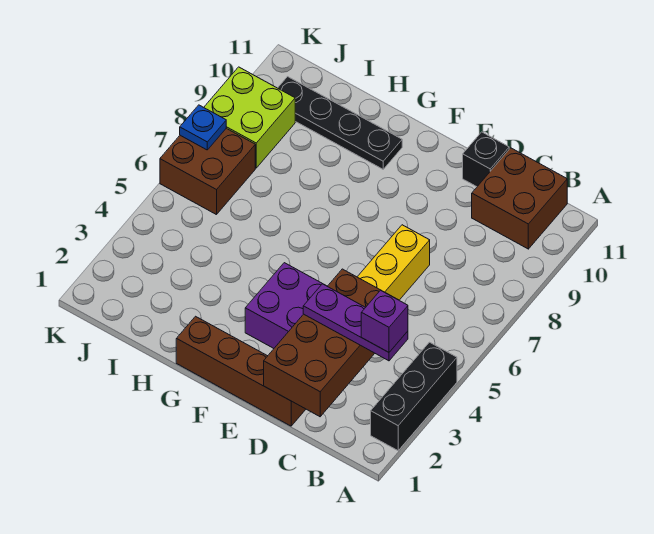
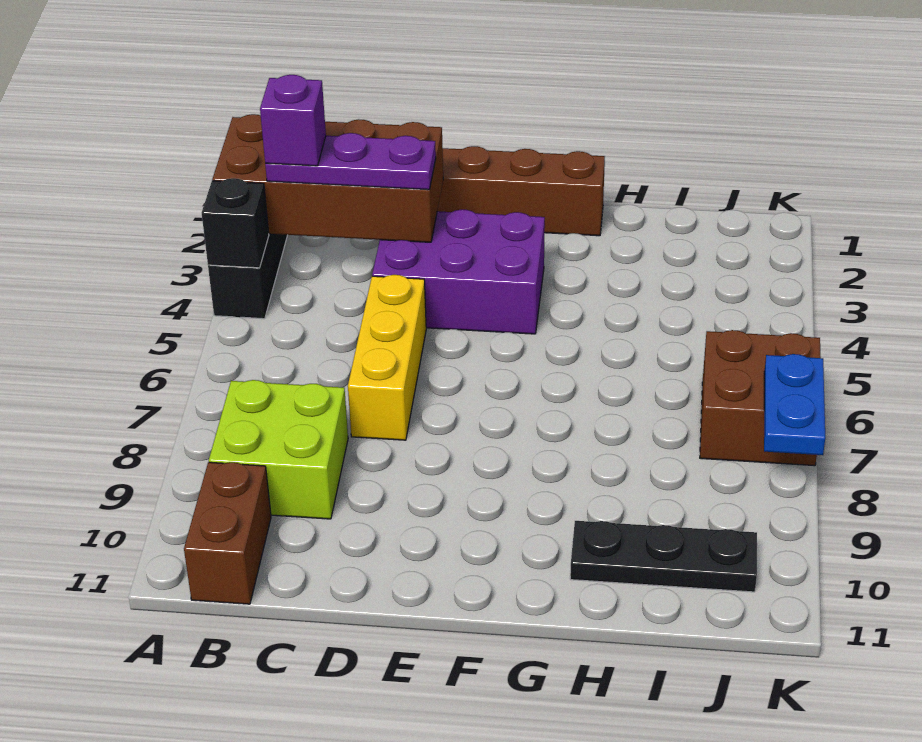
brown brick B10:C11 level 1 -> brown brick B10:B11 level 1
brown brick C1:D4 level 2 -> brown brick A2:D3 level 2
black brick D11 level 1 -> black brick A4 level 2
black plate G10:J10 level 1 -> black plate H10:J10 level 1
lime brick J8:K9 level 1 -> lime brick B8:C9 level 1
blue plate K7 level 2 -> blue plate K7:K8 level 2

